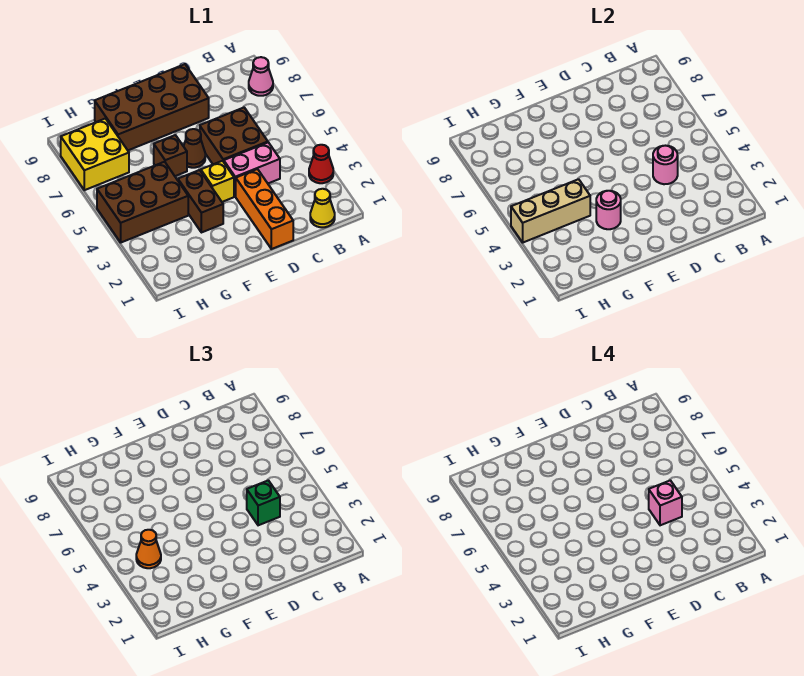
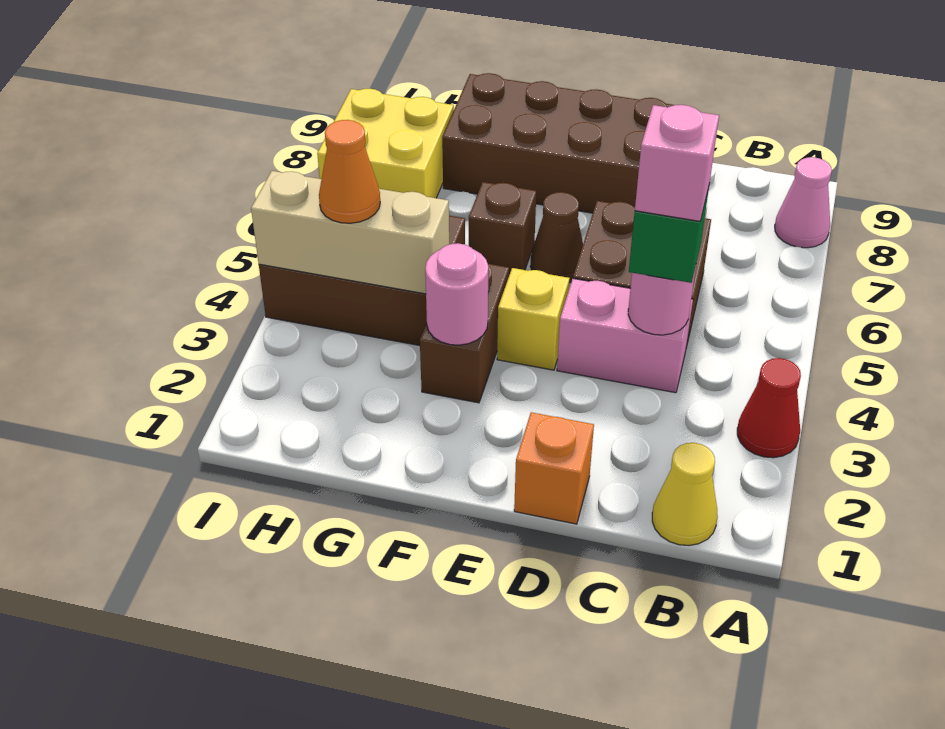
orange brick D1:D3 level 1 -> orange brick D1 level 1

